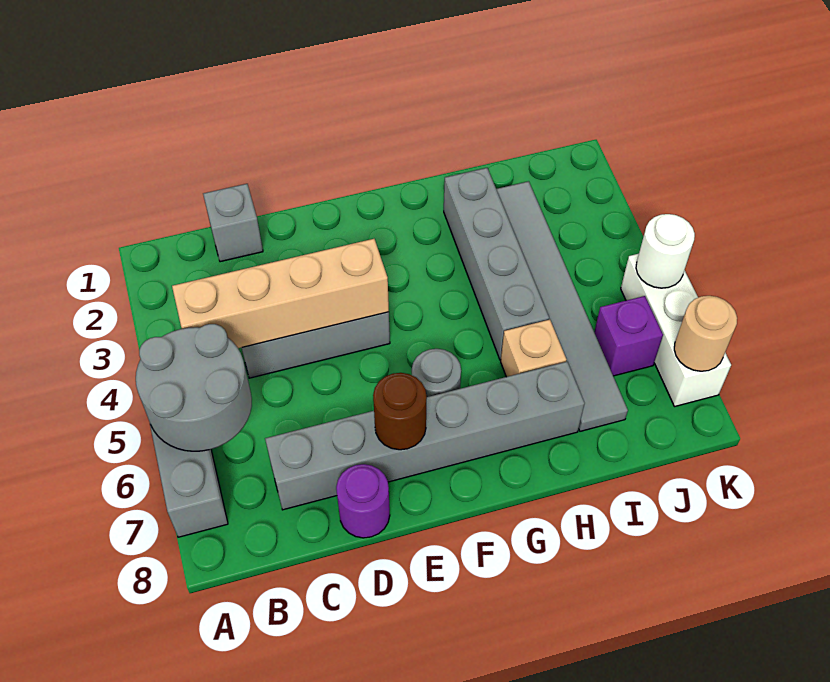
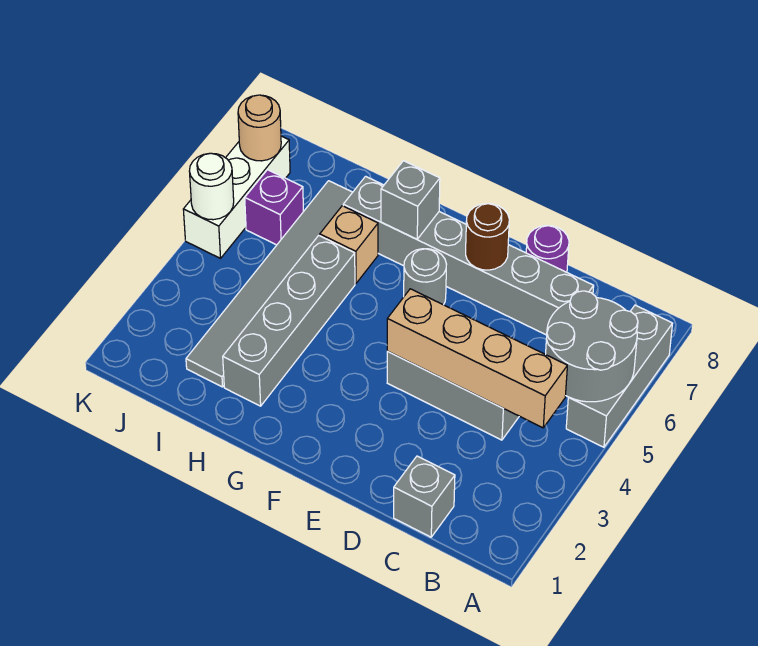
none -> grey brick G7 level 2

